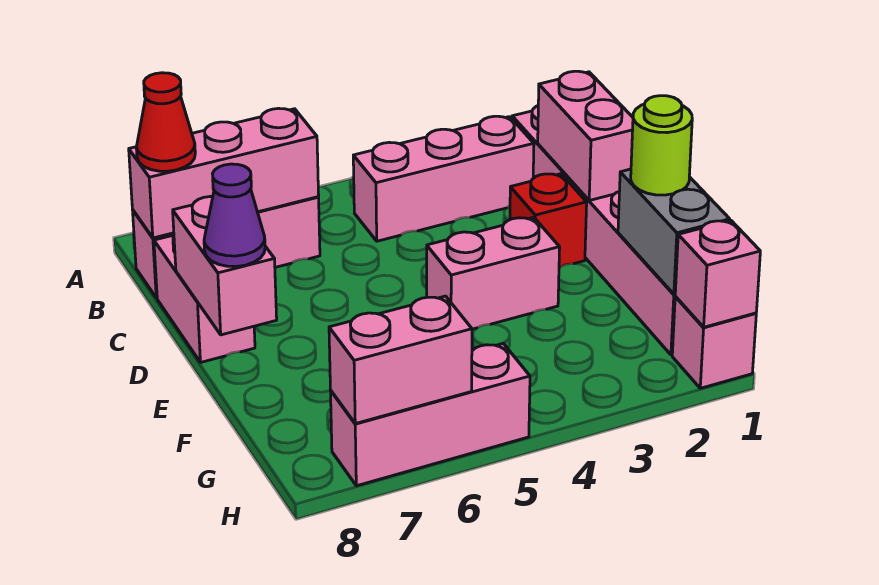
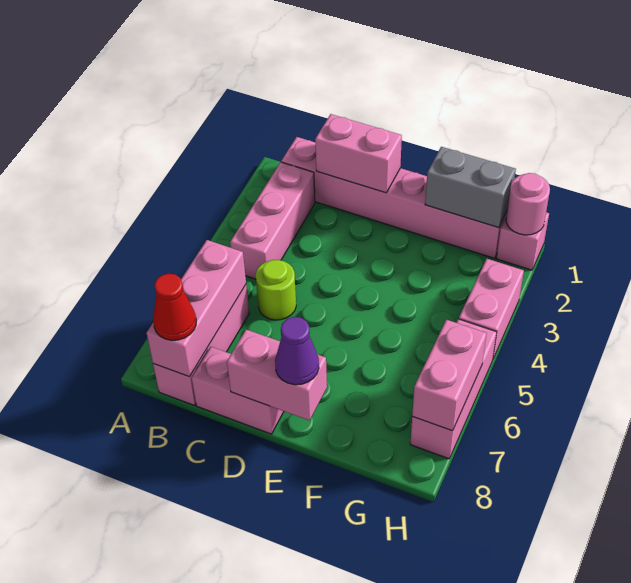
red brick D2 level 1 -> none
pink brick E3:E4 level 1 -> pink brick H3:H4 level 1
lime round brick F1 level 3 -> lime round brick C5 level 1
pink brick H1 level 2 -> pink round brick H1 level 2

